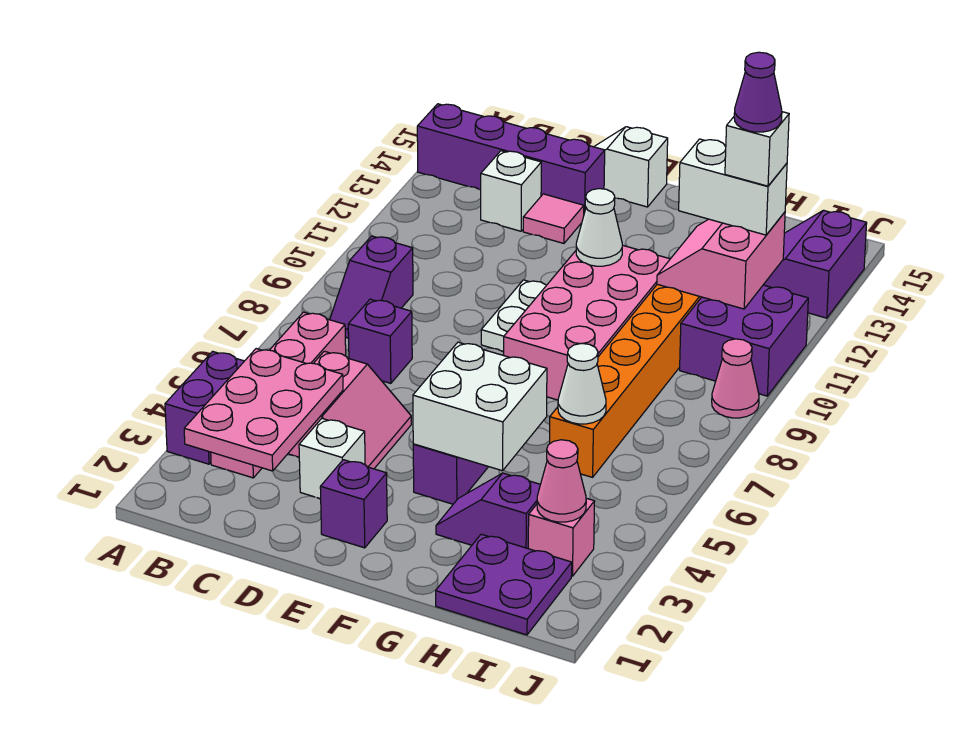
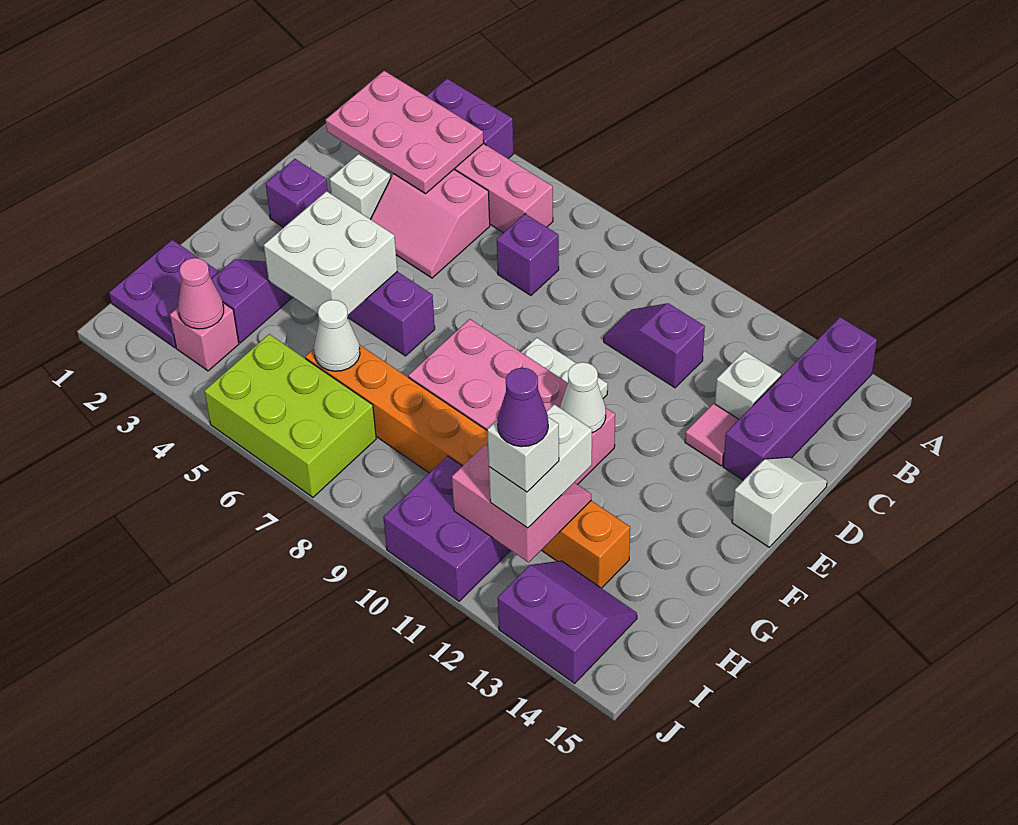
purple slope B8:B9 level 1 top 9 -> purple slope C10:C11 level 1 top 11
none -> lime brick I5:J7 level 1
pink cone J9 level 1 -> none

